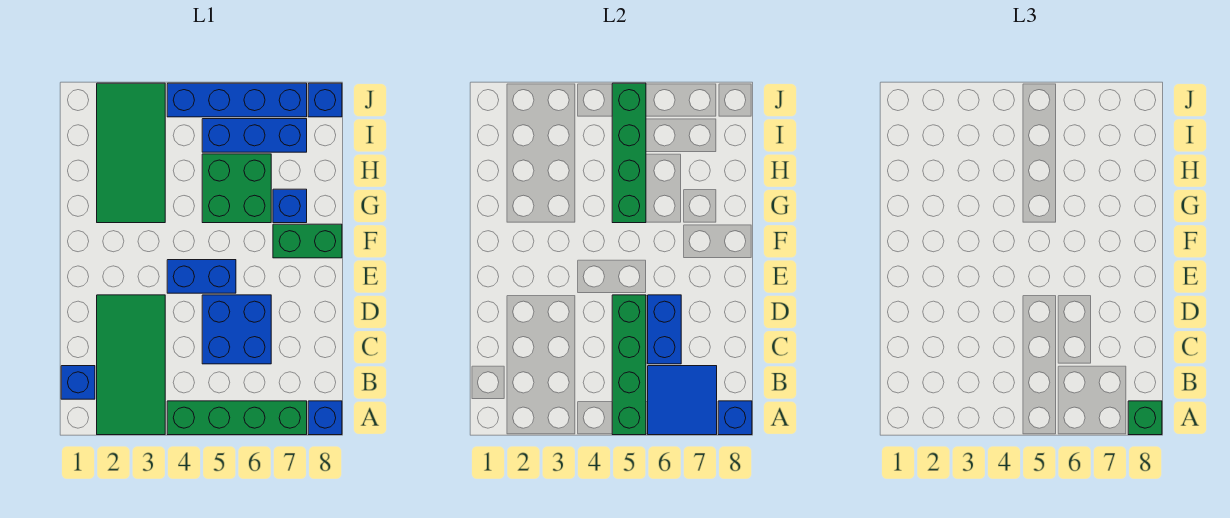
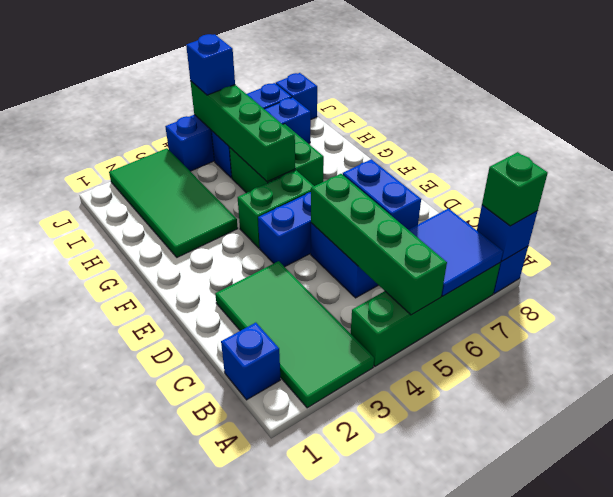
green brick F7:F8 level 1 -> green brick F4:F5 level 1
blue brick G7 level 1 -> blue brick J5 level 3

